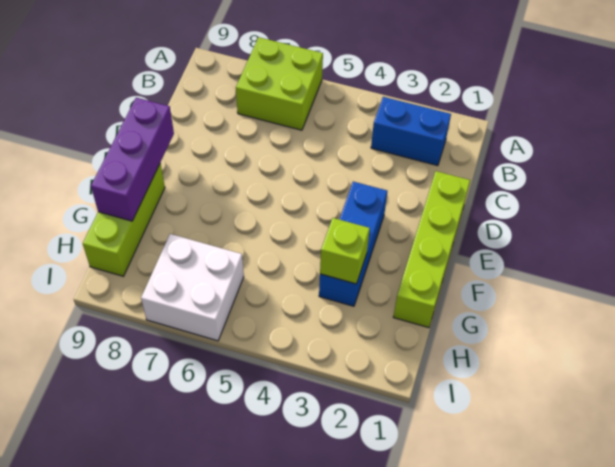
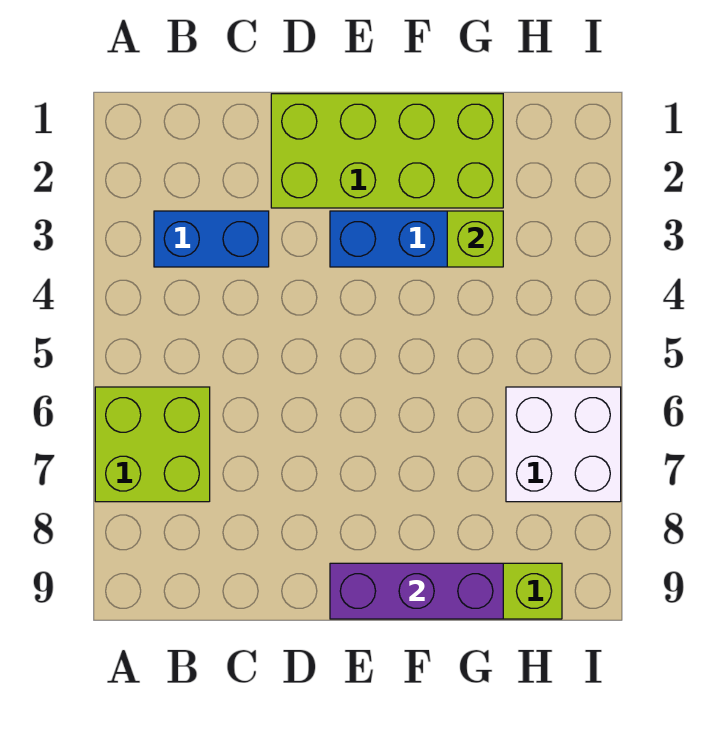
blue brick B2:B3 level 1 -> blue brick B3:C3 level 1
lime brick D1:G1 level 1 -> lime brick D1:G2 level 1

